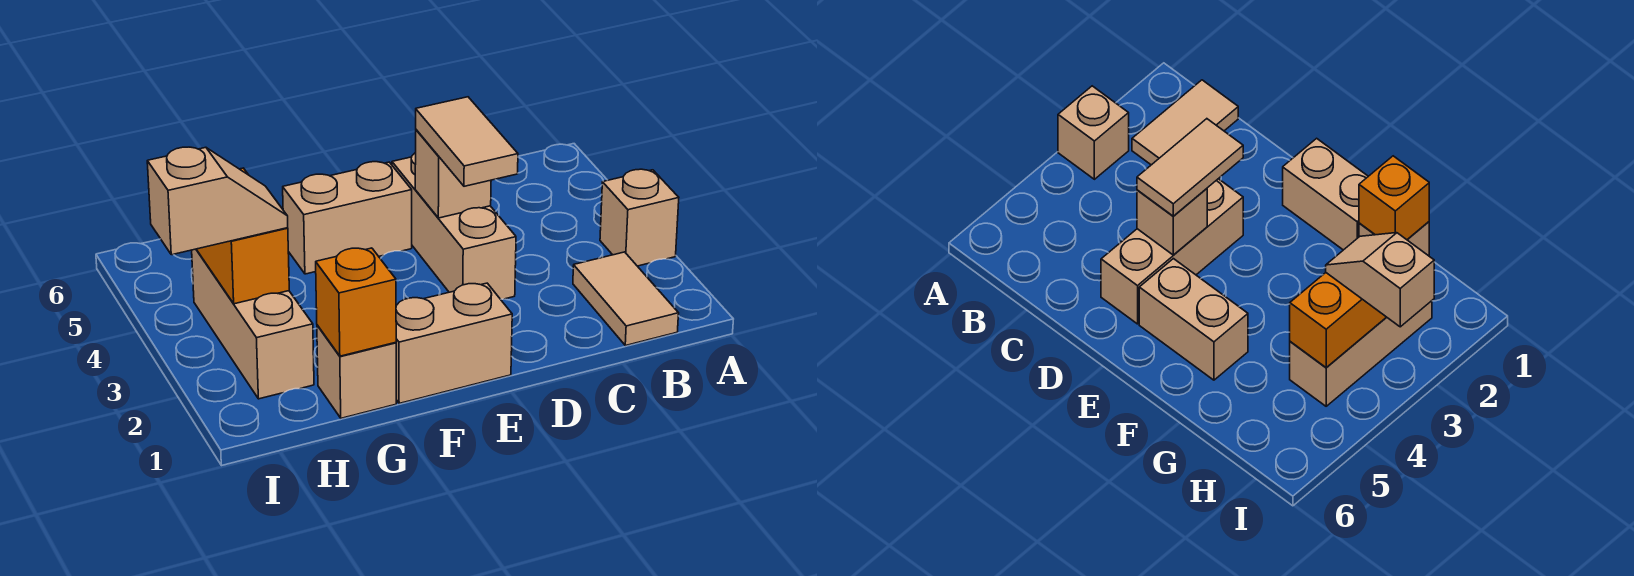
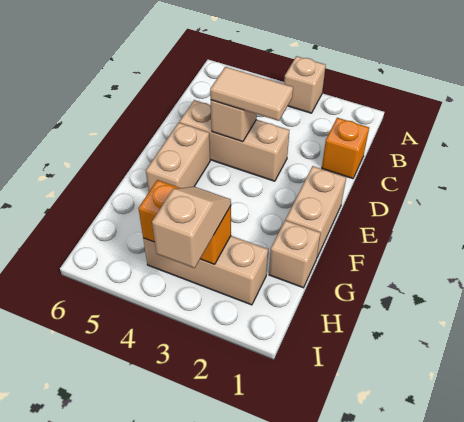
tan tile B1:B2 level 1 -> none
orange brick G1 level 2 -> orange brick C1 level 1

